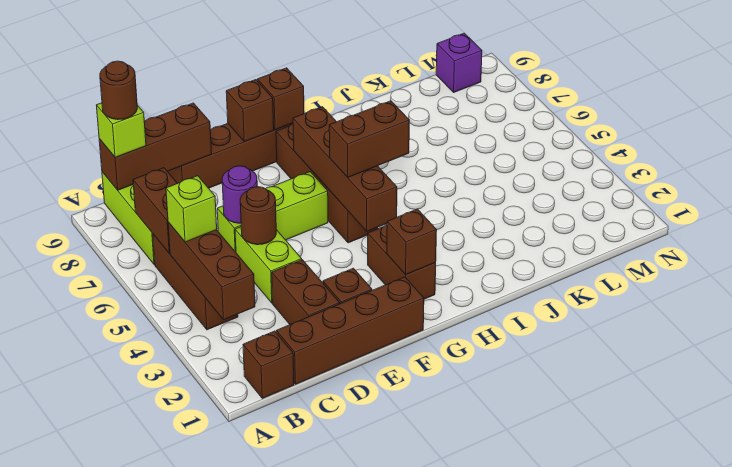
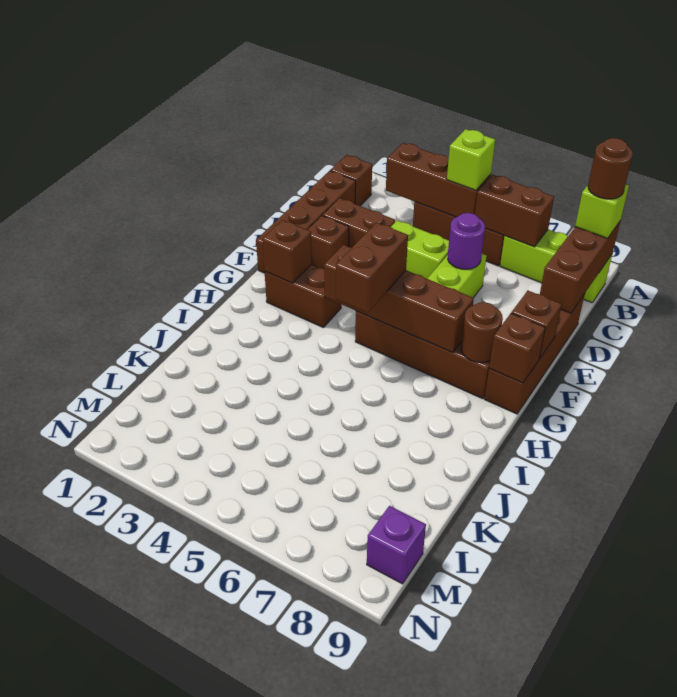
brown round brick D5 level 2 -> brown round brick G8 level 2

